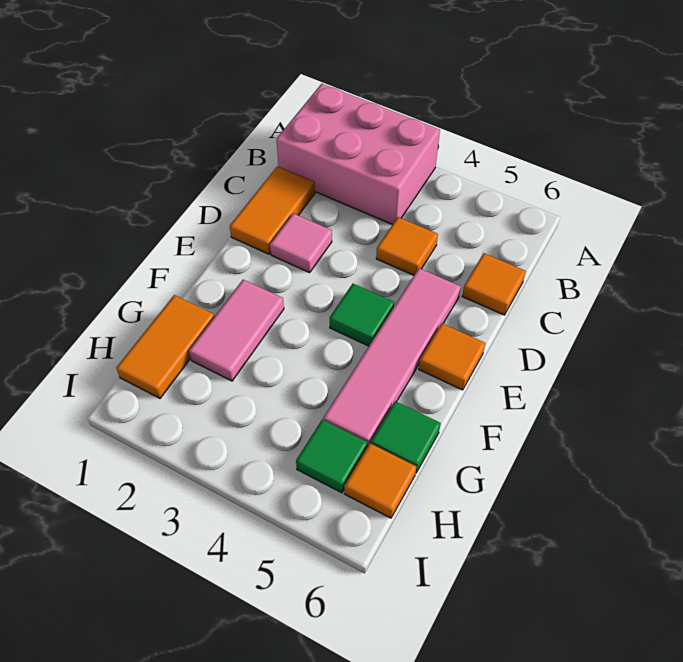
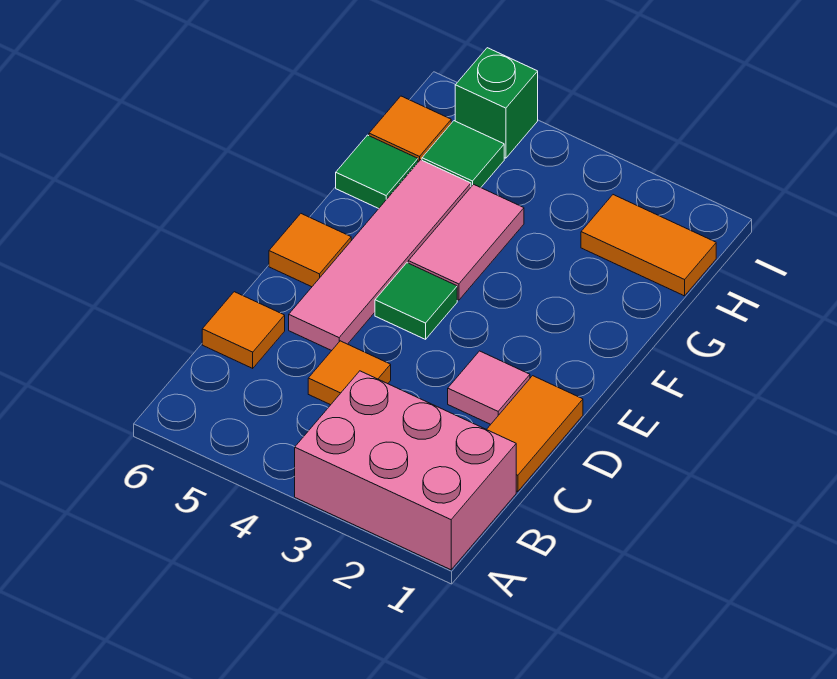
pink tile F2:G2 level 1 -> pink tile F4:G4 level 1
orange tile G1:H1 level 1 -> orange tile H1:H2 level 1
none -> green brick I5 level 1

